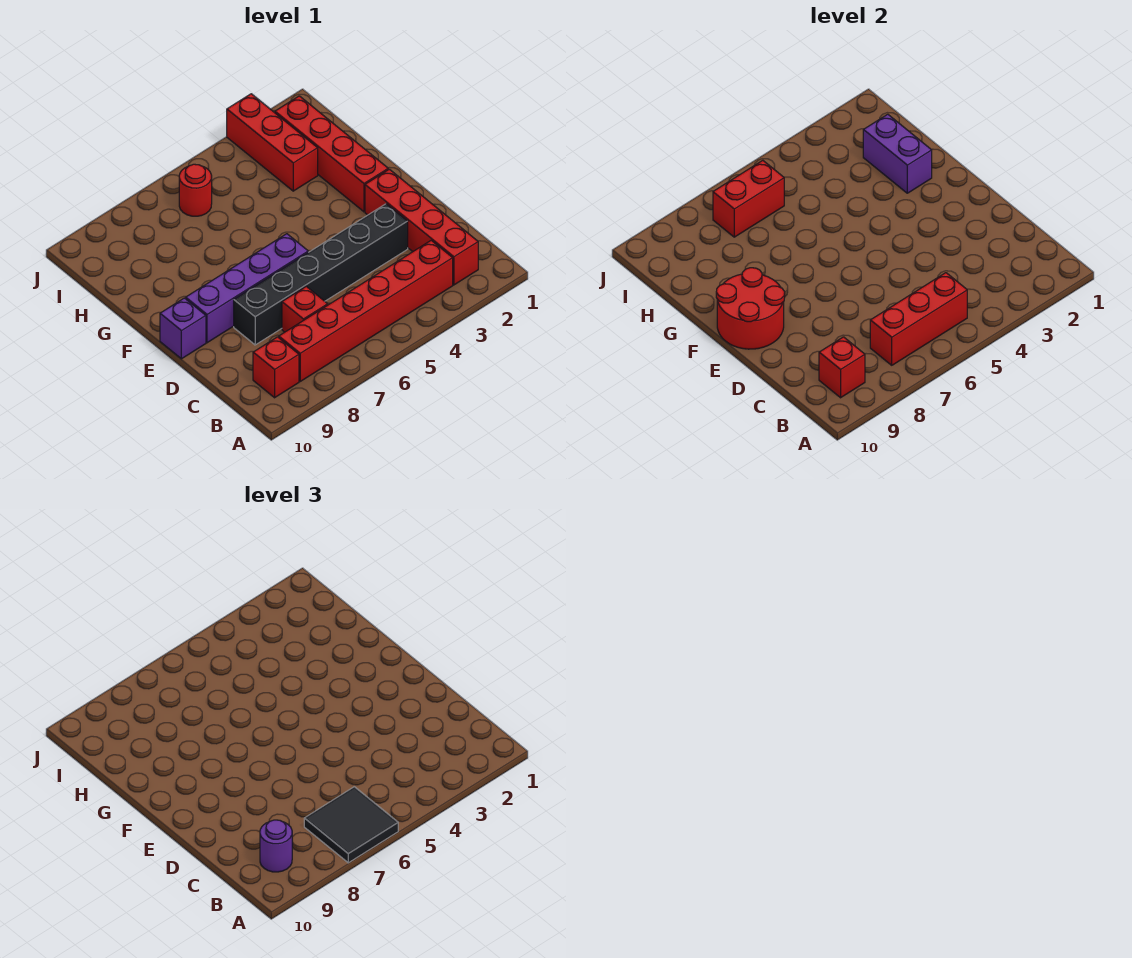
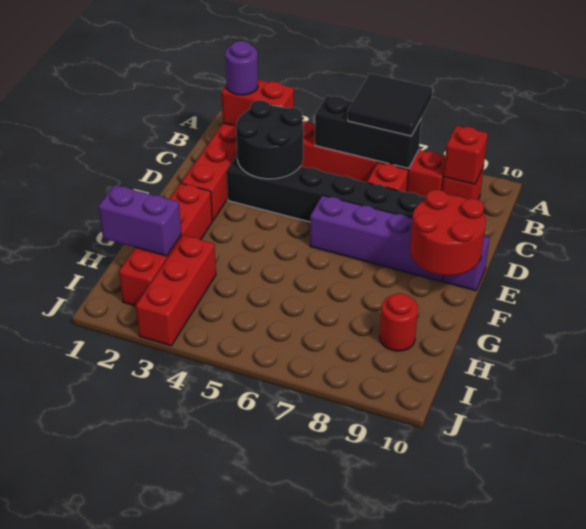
red brick B5:B7 level 2 -> black brick B5:B7 level 2
purple round brick B9 level 3 -> purple round brick B2 level 3
none -> black round brick C3:D4 level 2
purple brick G2:H2 level 2 -> purple brick H1:H2 level 2
red round brick I6 level 1 -> red round brick H9 level 1
red brick I6:I7 level 2 -> red brick B2:B3 level 2

